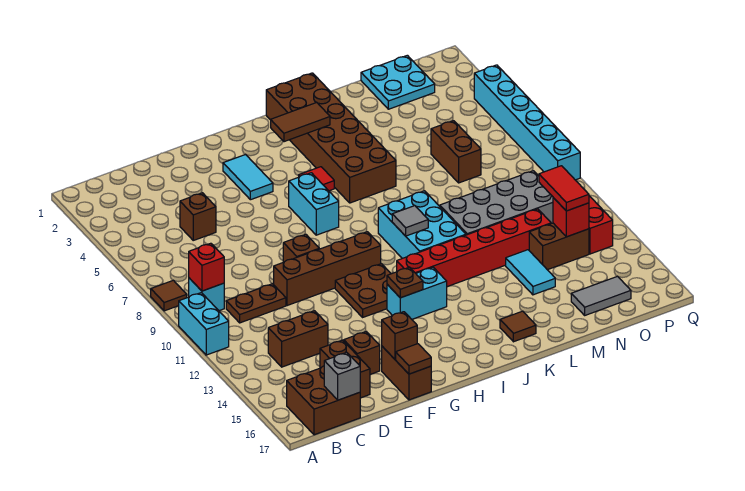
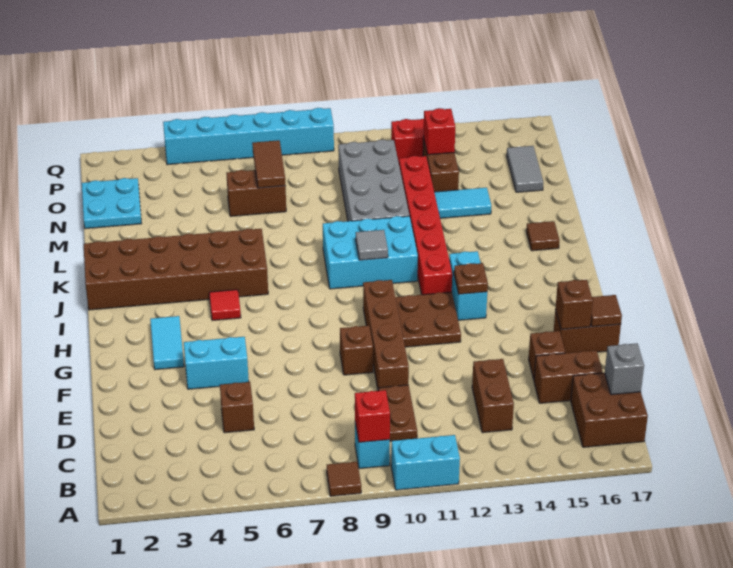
cyan tile G3:G4 level 1 -> cyan tile G3:H3 level 1
cyan brick H6:H7 level 1 -> cyan brick F4:F5 level 1
brown tile I3:J3 level 2 -> brown tile N7:O7 level 2
red tile O12:O13 level 3 -> none

